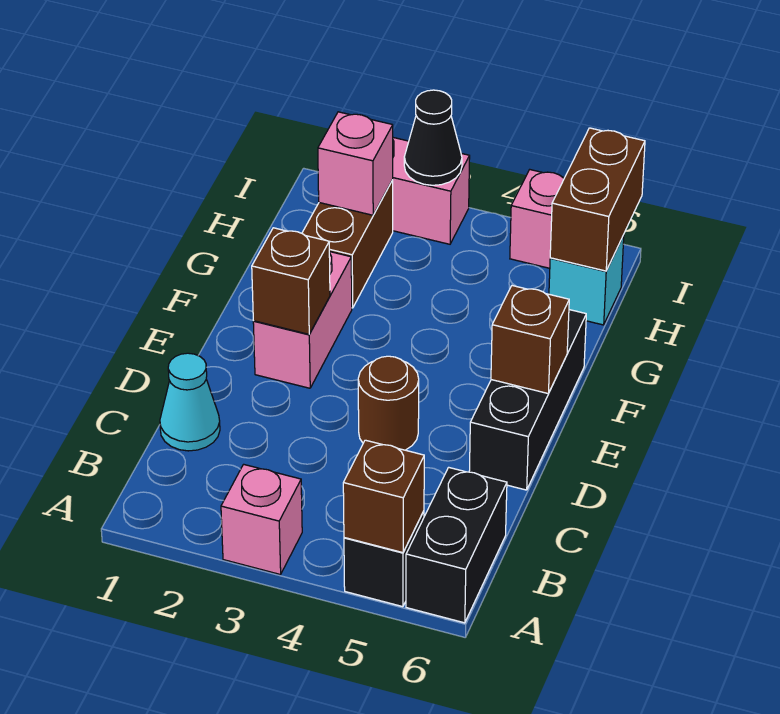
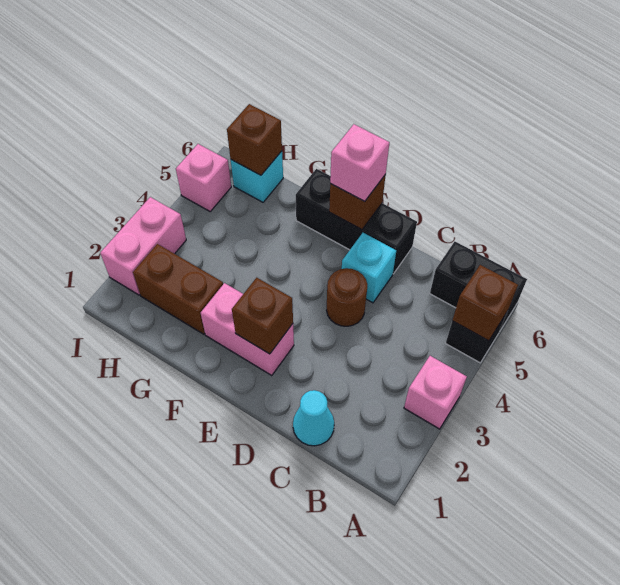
none -> cyan brick D5 level 1
pink brick H2 level 2 -> pink brick E6 level 3
brown brick H6:I6 level 2 -> brown brick H6 level 2
black cone I3 level 2 -> none

